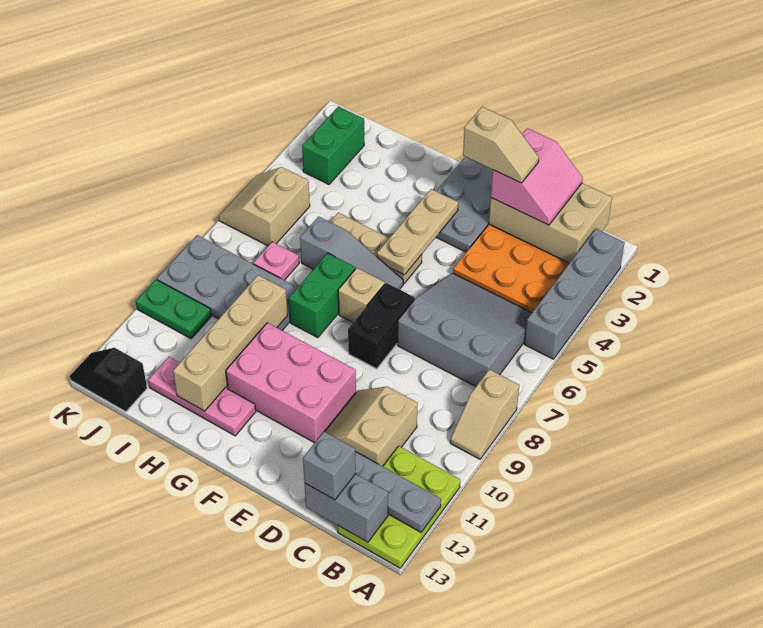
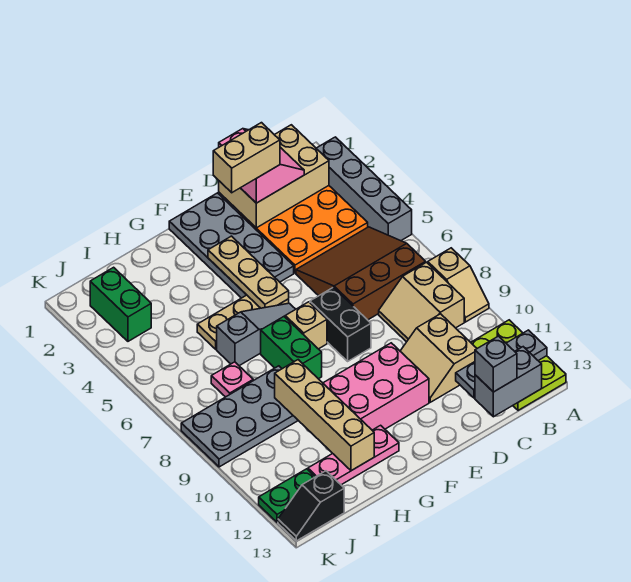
grey slope B5:D7 level 1 top 7 -> brown slope B5:D7 level 1 top 7
tan slope D2:E2 level 4 top E -> tan brick D2:E2 level 4
grey plate E1:F3 level 1 -> grey plate E1:F4 level 1
tan slope J5:K6 level 1 top J -> tan slope B8:C9 level 1 top B
green plate J10:K10 level 1 -> green plate J12:K12 level 1

